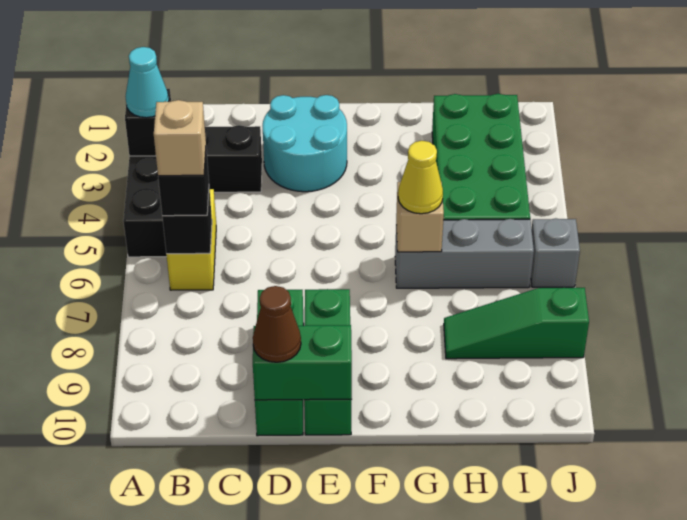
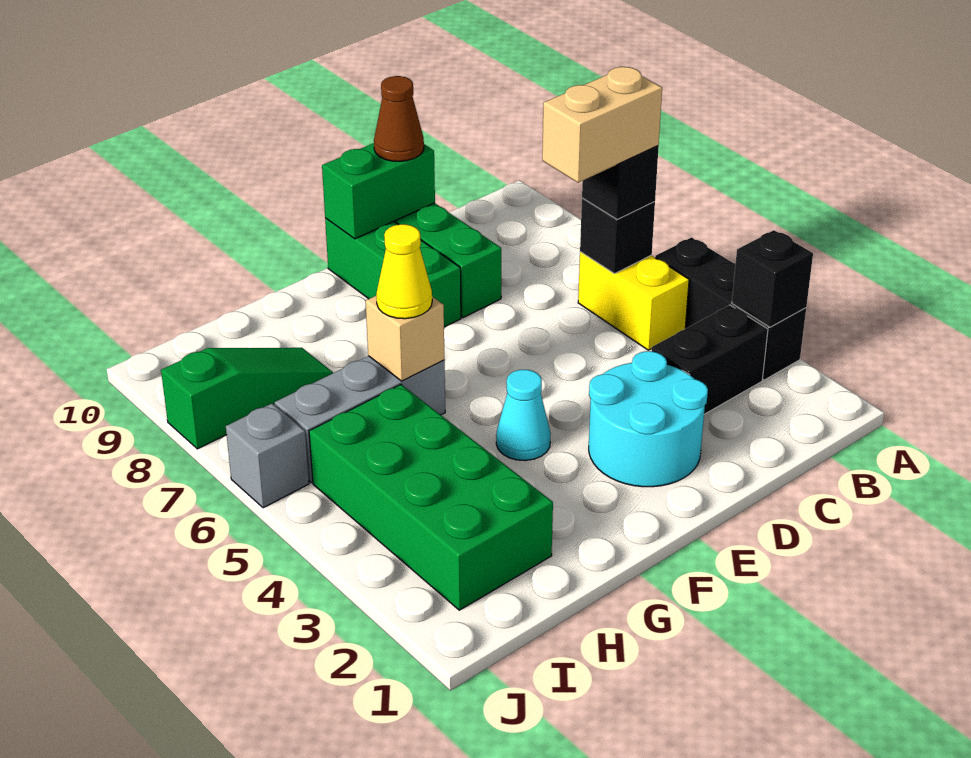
cyan cone A3 level 3 -> cyan cone F4 level 1
tan brick B6 level 4 -> tan brick B6:C6 level 4

